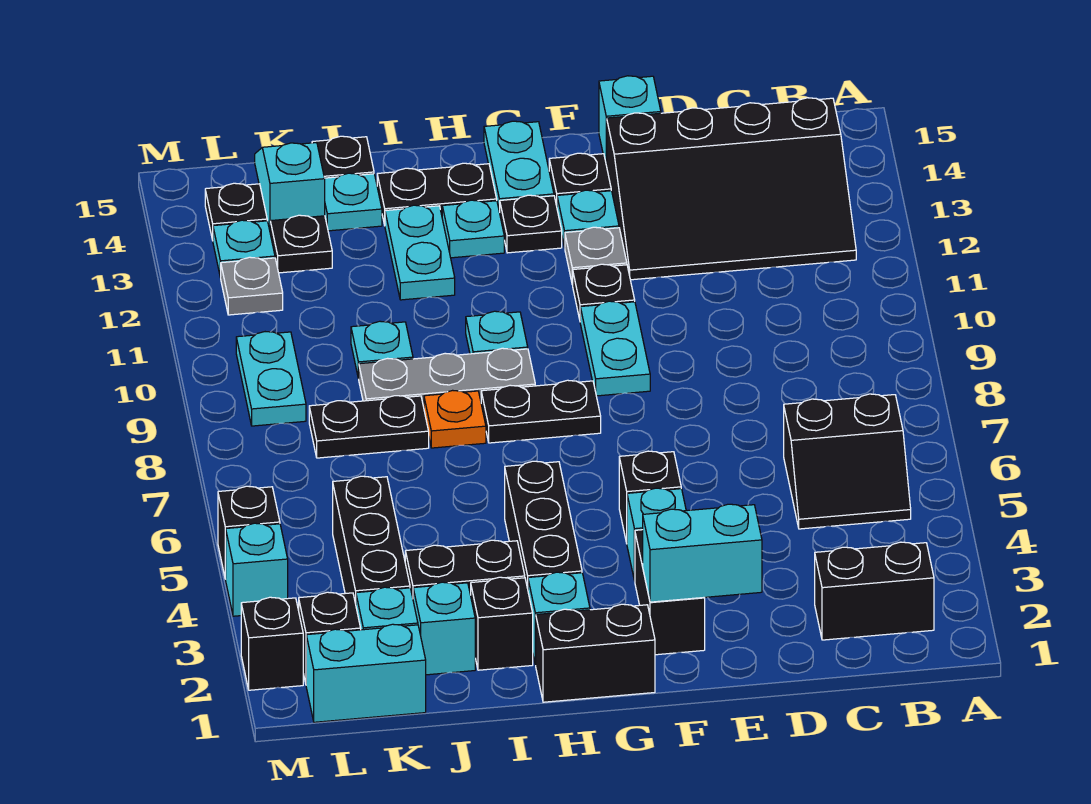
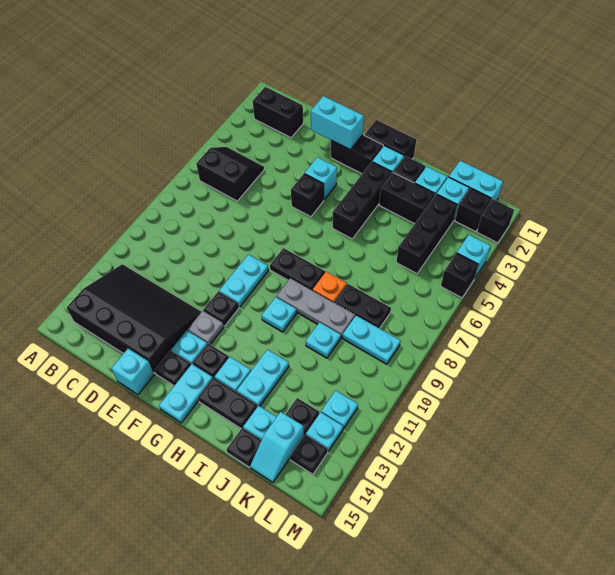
black brick F2:F3 level 1 -> black brick F2:G2 level 1
cyan plate L9:L10 level 1 -> cyan plate K9:L9 level 1
grey plate L12 level 1 -> cyan plate L12 level 1

